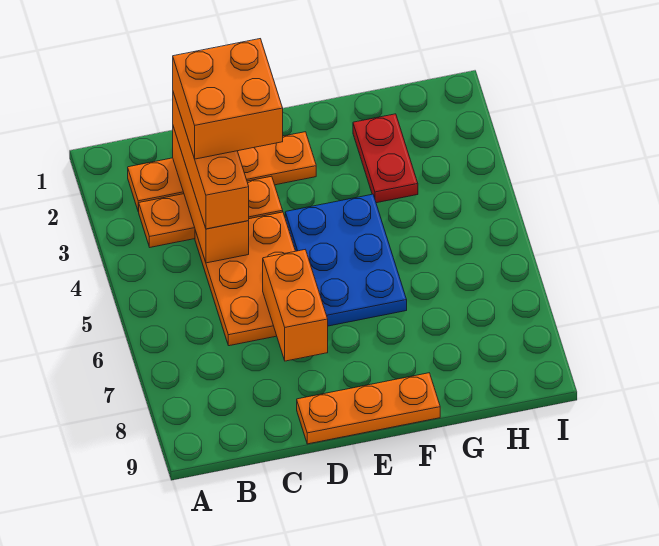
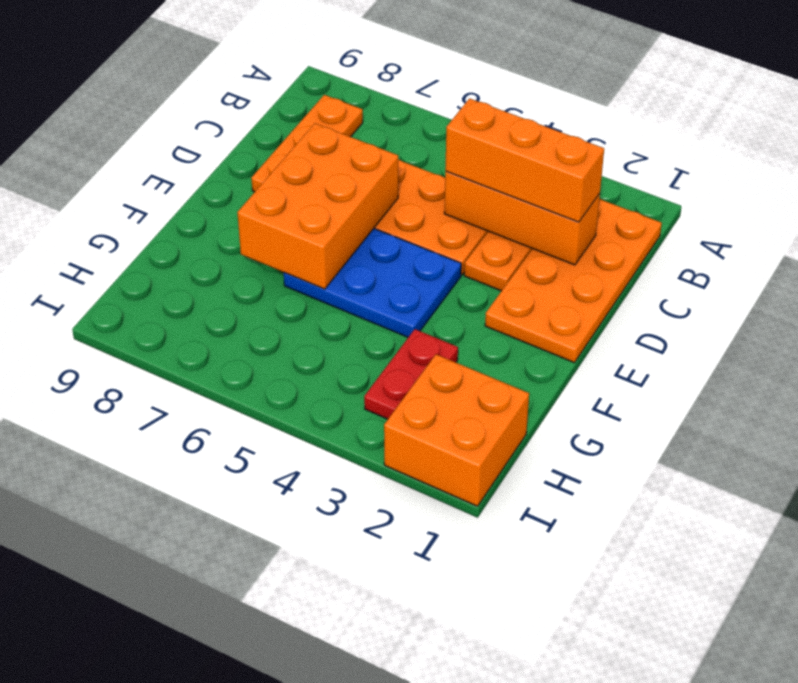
orange plate B2:E2 level 1 -> orange plate B1:E2 level 1
orange brick C2:D3 level 4 -> orange brick H1:I2 level 1
orange brick D6:D7 level 2 -> orange brick D6:F7 level 2
orange plate D9:F9 level 1 -> orange plate B8:D8 level 1
red plate G2:G3 level 1 -> red plate G3:H3 level 1

